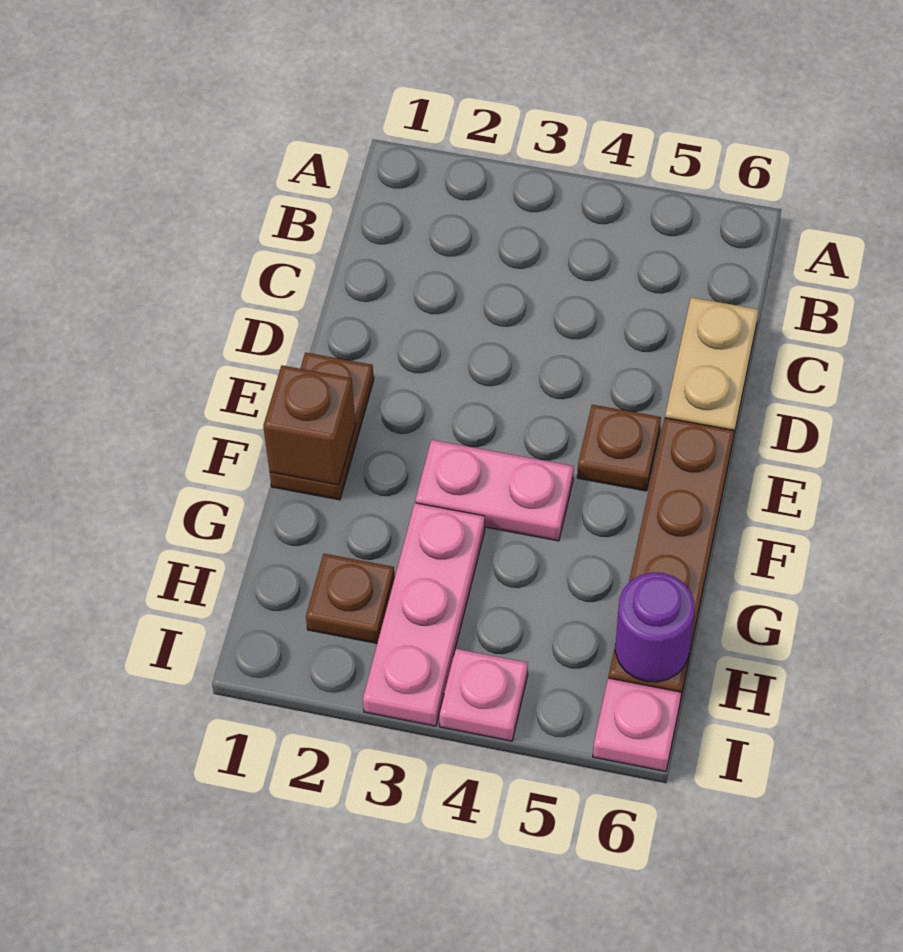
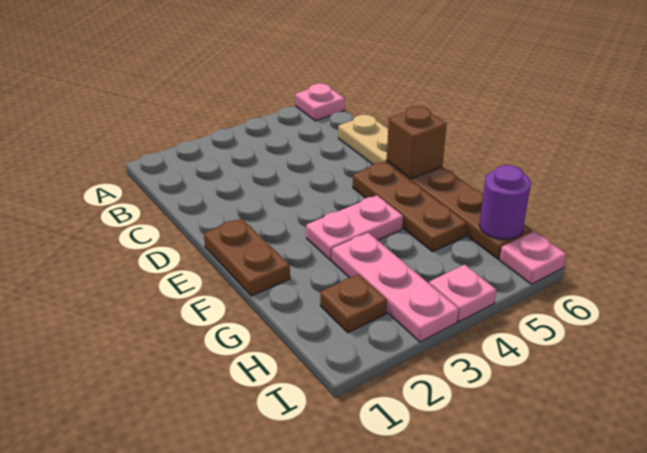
none -> pink plate A6 level 1
brown plate E5 level 1 -> brown plate E5:G5 level 1
brown brick F1 level 2 -> brown brick E6 level 2

